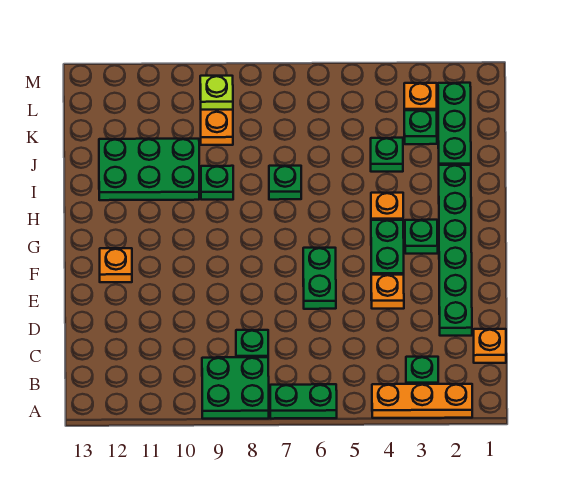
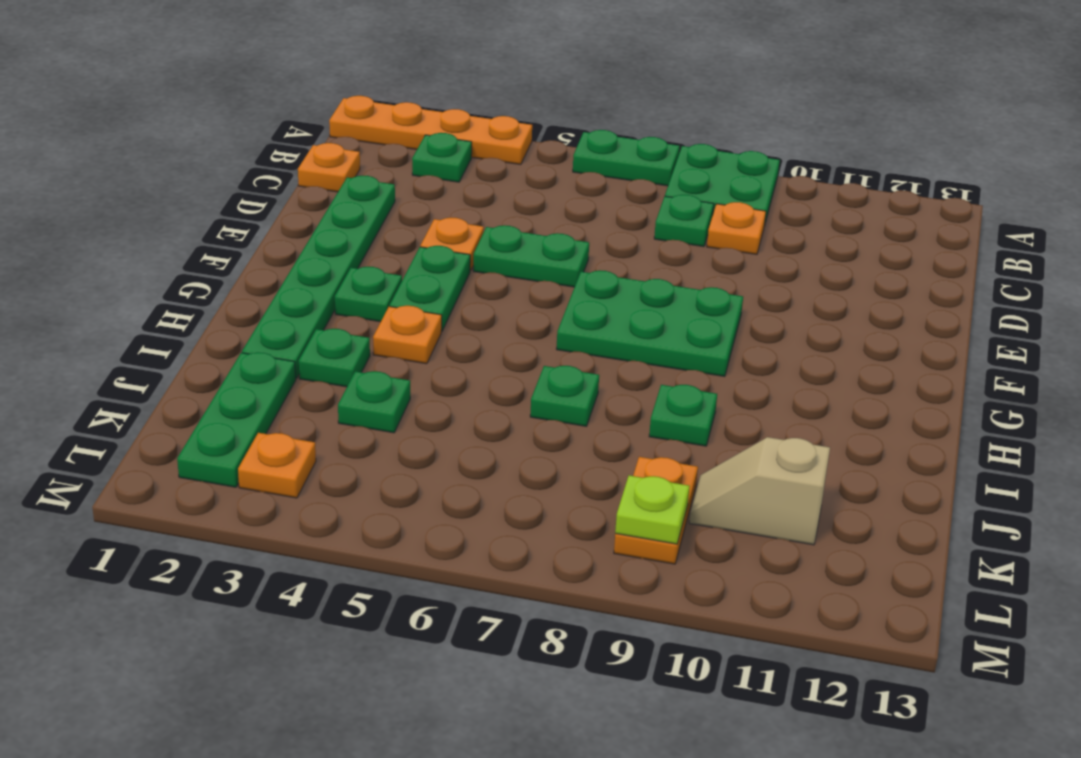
orange plate A2:A4 level 1 -> orange plate A1:A4 level 1
green plate E6:F6 level 1 -> green plate E5:E6 level 1
orange plate F12 level 1 -> orange plate C9 level 1
green plate I10:J12 level 1 -> green plate F7:G9 level 1
green plate K3 level 1 -> green plate I3 level 1
none -> tan slope K10:K11 level 1 top 11

